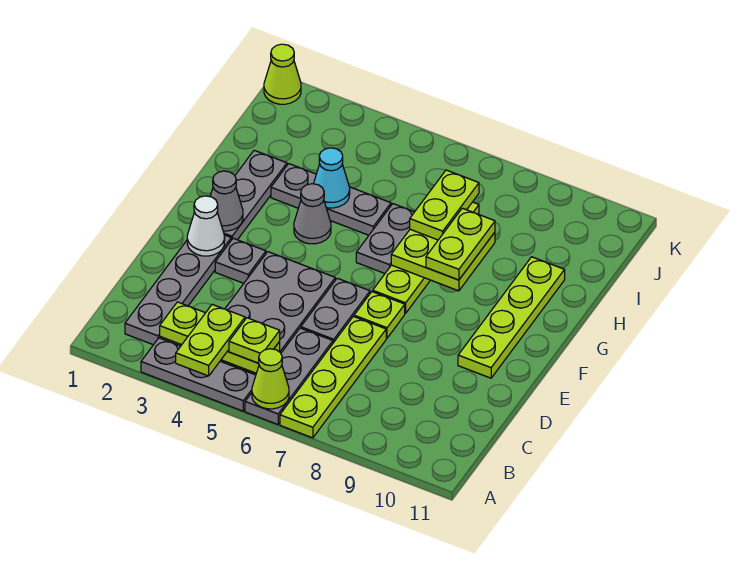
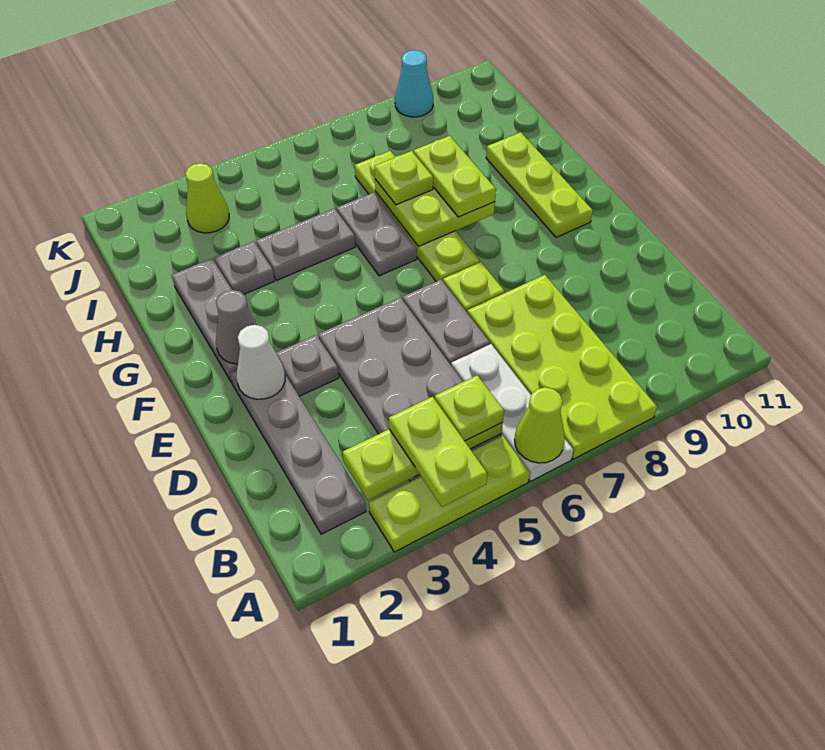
grey plate A3:A5 level 1 -> lime plate A3:A5 level 1
grey plate A6:C6 level 1 -> white plate A6:C6 level 1
lime plate A7:D7 level 1 -> lime plate A7:D8 level 1
lime plate E10:H10 level 1 -> lime plate F10:H10 level 1
grey cone G4 level 1 -> none
cyan cone H4 level 2 -> cyan cone K9 level 1
lime plate H7:I7 level 3 -> lime plate H7 level 3
lime cone K1 level 1 -> lime cone J3 level 1

